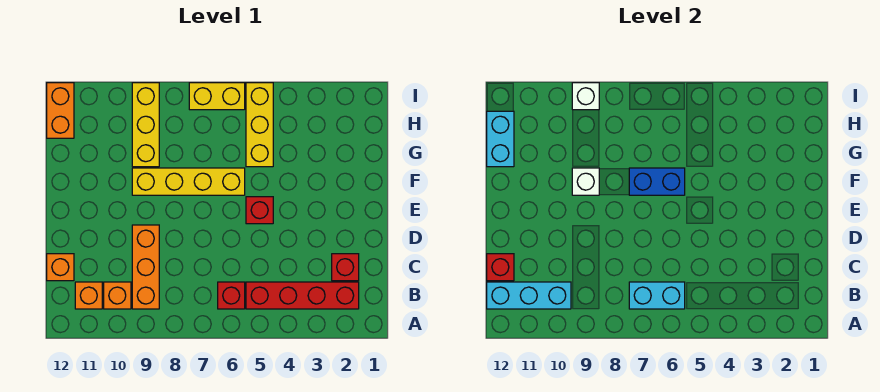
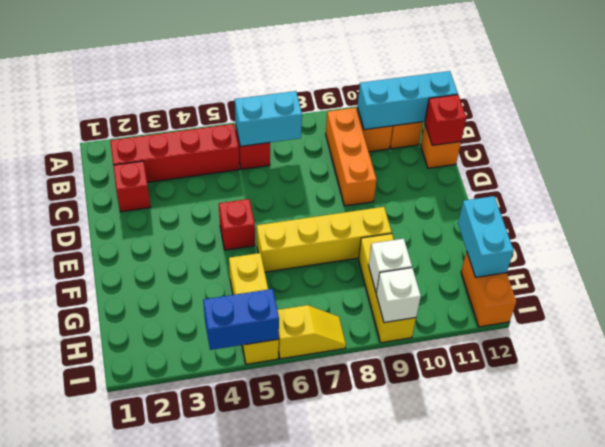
blue brick F6:F7 level 2 -> blue brick I4:I5 level 2
white brick F9 level 2 -> white brick H9 level 2
yellow brick I6:I7 level 1 -> yellow slope I6:I7 level 1 top 6

